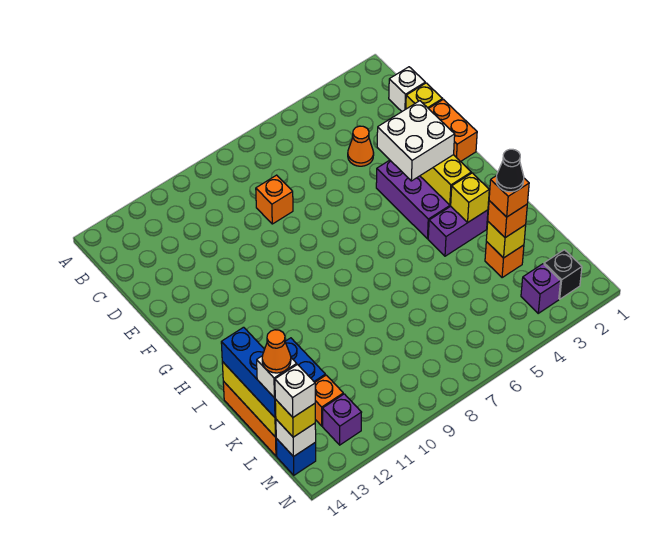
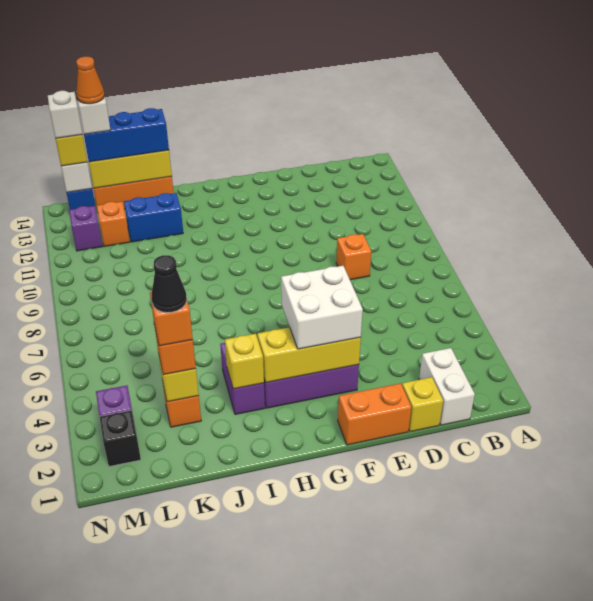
white brick C1 level 1 -> white brick C1:C2 level 1
orange cone D4 level 1 -> none

